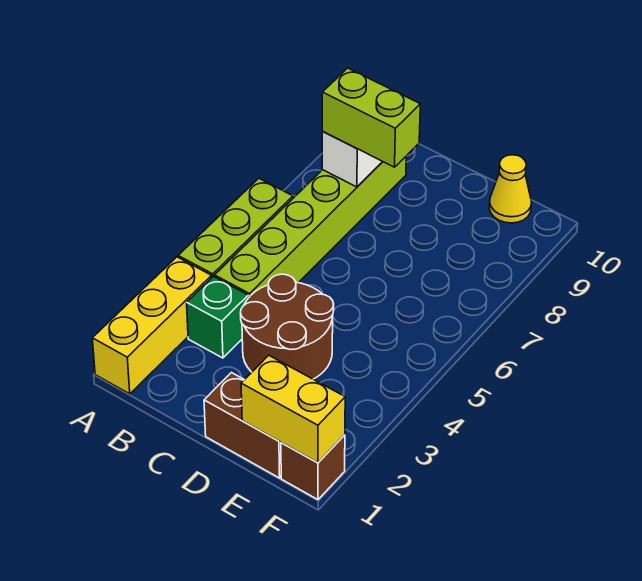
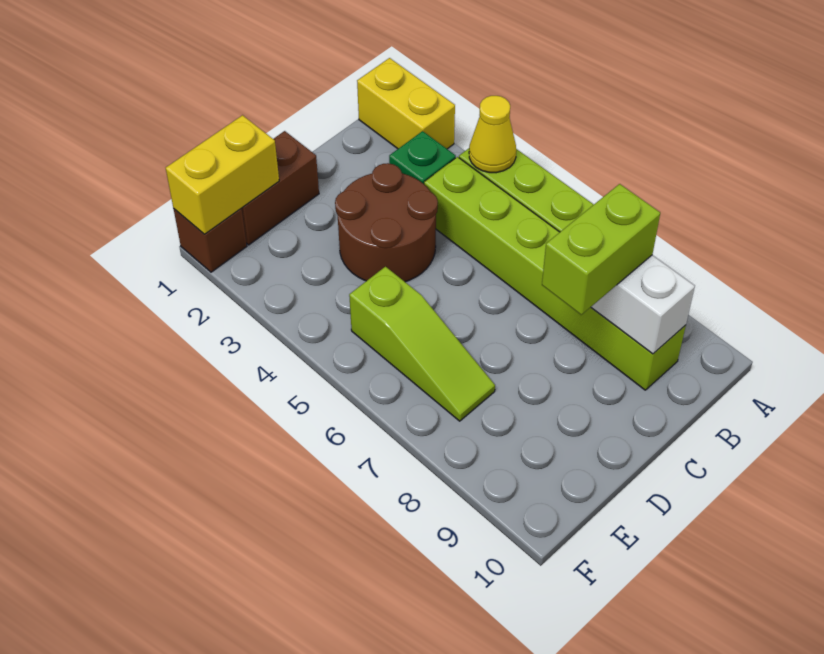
yellow brick A1:A3 level 1 -> yellow brick A1:A2 level 1
none -> lime slope E5:E7 level 1 top 5
yellow cone E10 level 1 -> yellow cone A4 level 2

